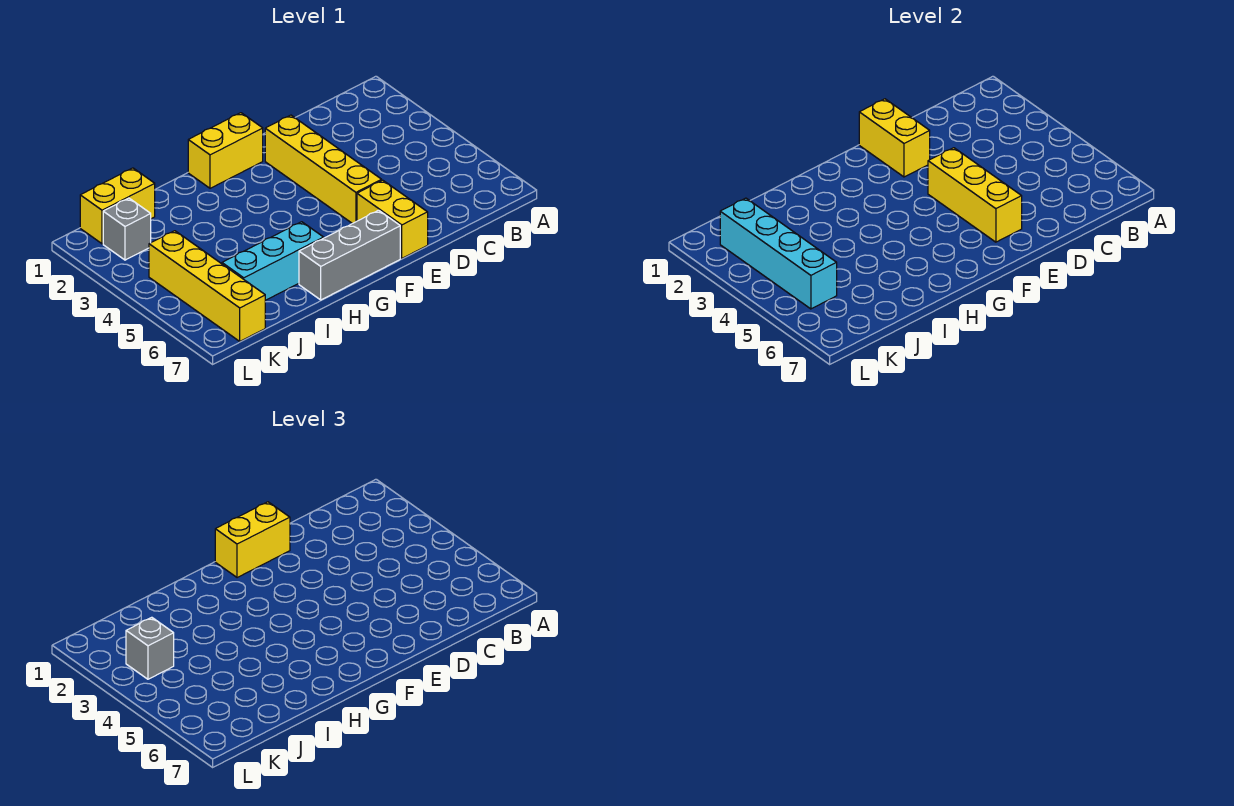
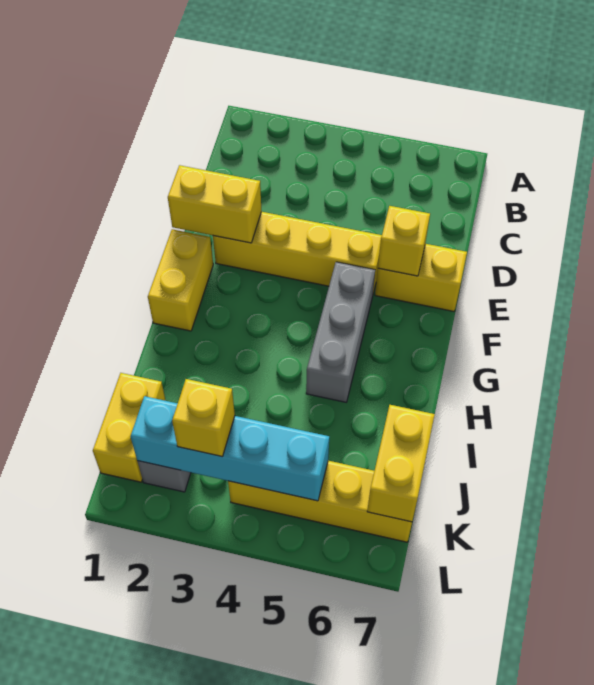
yellow brick E1:F1 level 3 -> yellow brick J7:K7 level 2
yellow brick E4:E6 level 2 -> yellow brick E6 level 2
grey brick F7:H7 level 1 -> grey brick F5:H5 level 1
cyan brick H6:J6 level 1 -> none
grey brick K3 level 3 -> yellow brick K3 level 3

